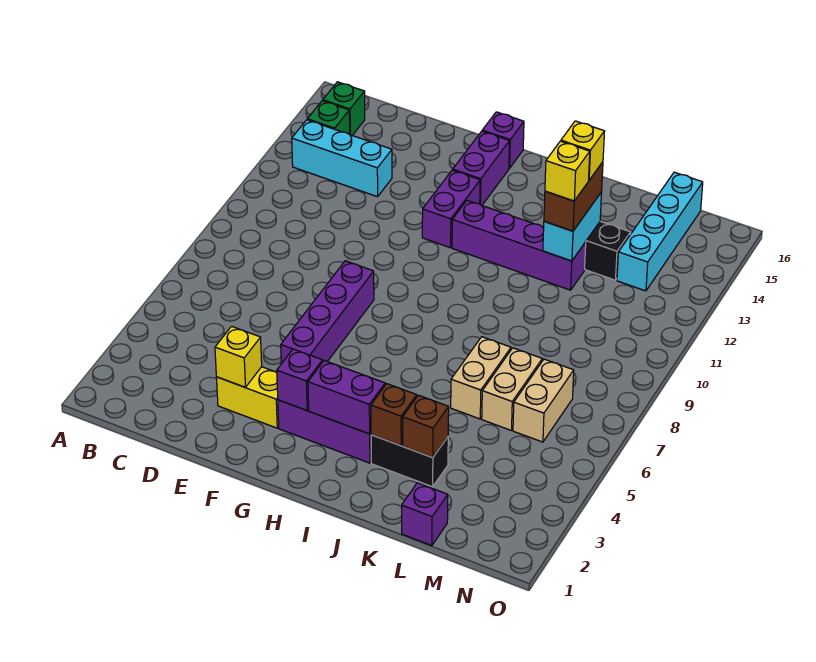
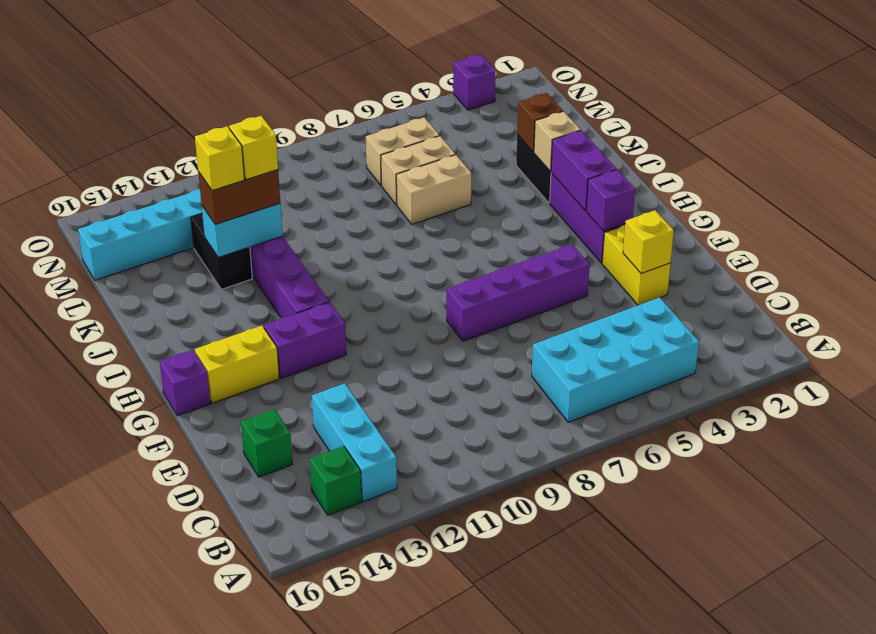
none -> cyan brick B4:C7 level 1
green brick B15 level 1 -> green brick D15 level 1
purple brick G14:G15 level 1 -> yellow brick G14:G15 level 1
brown brick J3 level 2 -> tan brick J3 level 2
purple brick L1 level 1 -> purple brick O3 level 1

